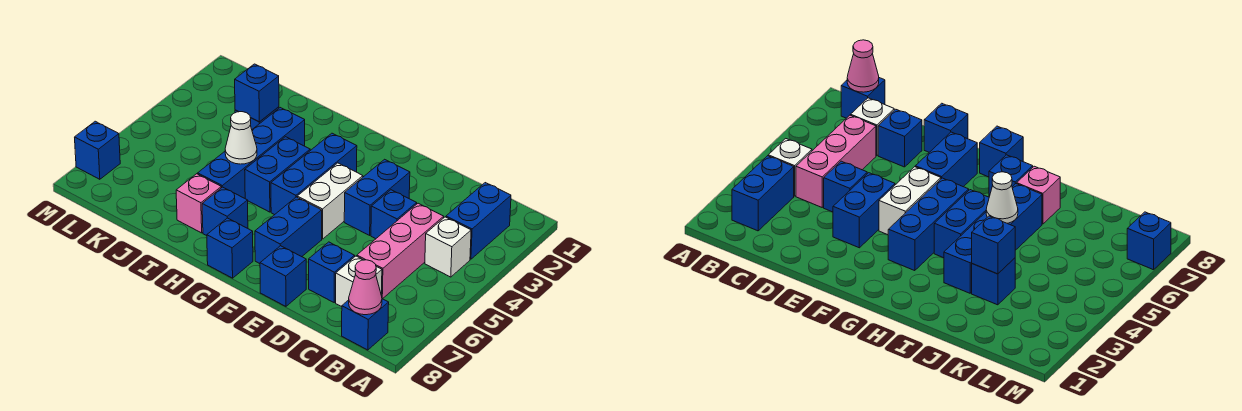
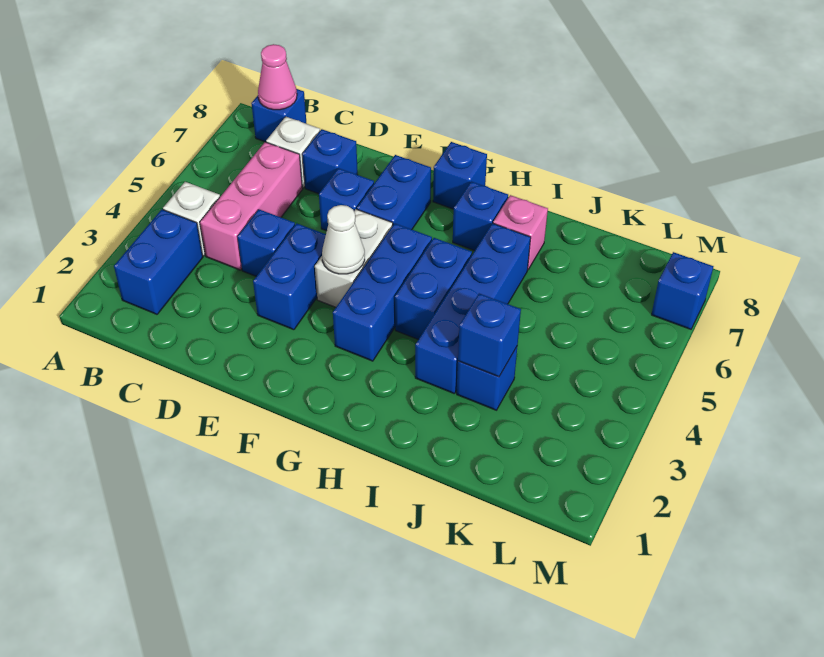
blue brick E8 level 1 -> blue brick E6 level 1
white cone I5 level 2 -> white cone F4 level 2

